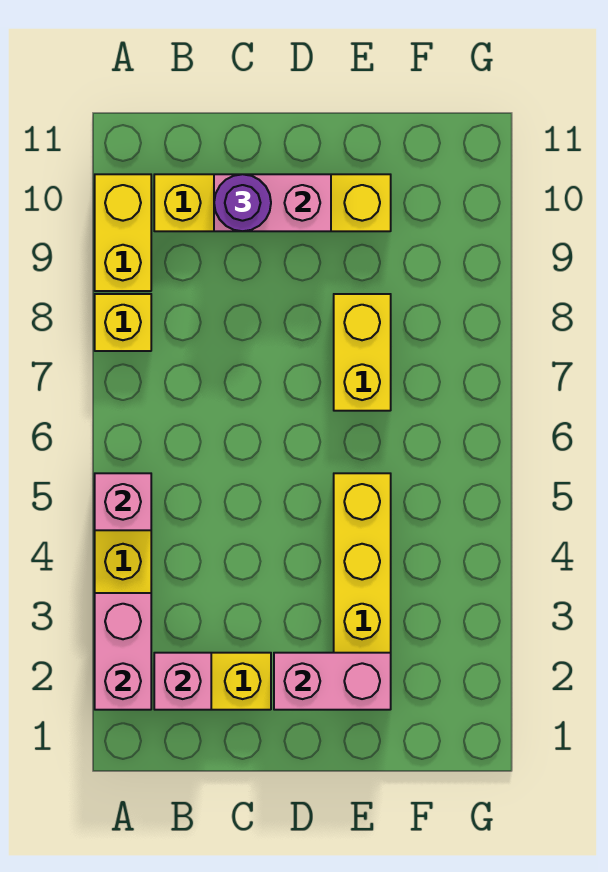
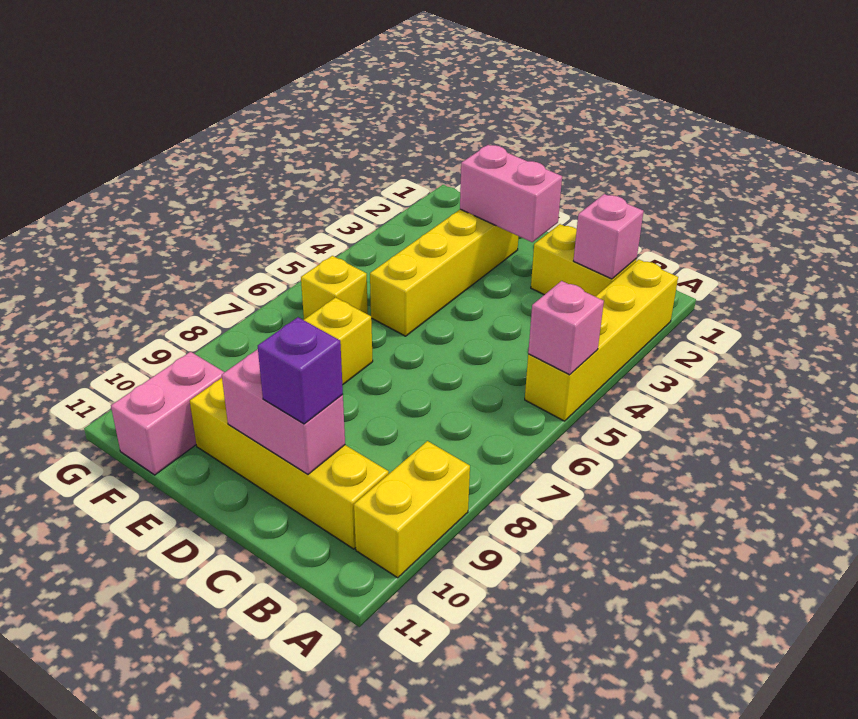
pink brick A2:A3 level 2 -> pink brick F10:F11 level 1
yellow brick A8 level 1 -> yellow brick F6 level 1
purple round brick C10 level 3 -> purple brick C10 level 3

